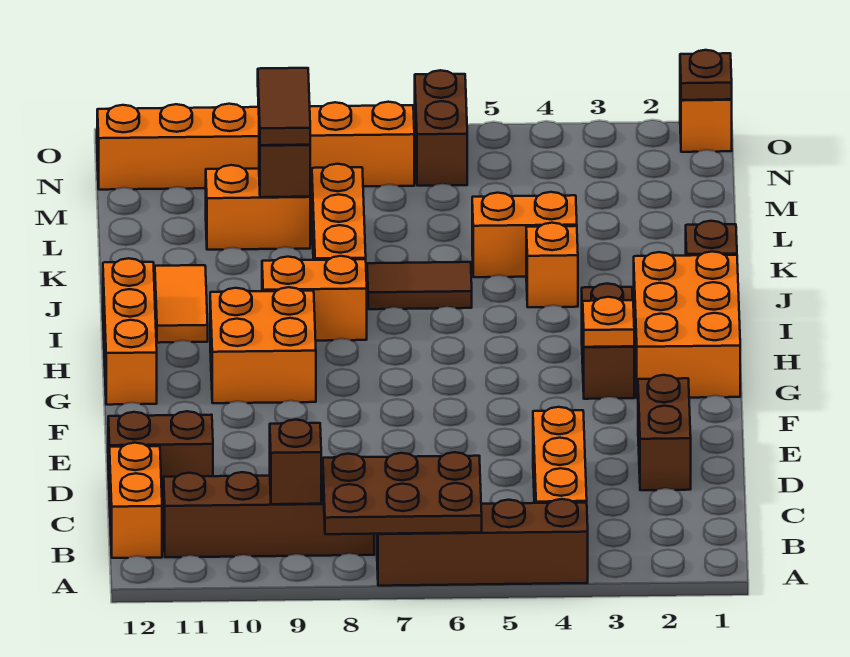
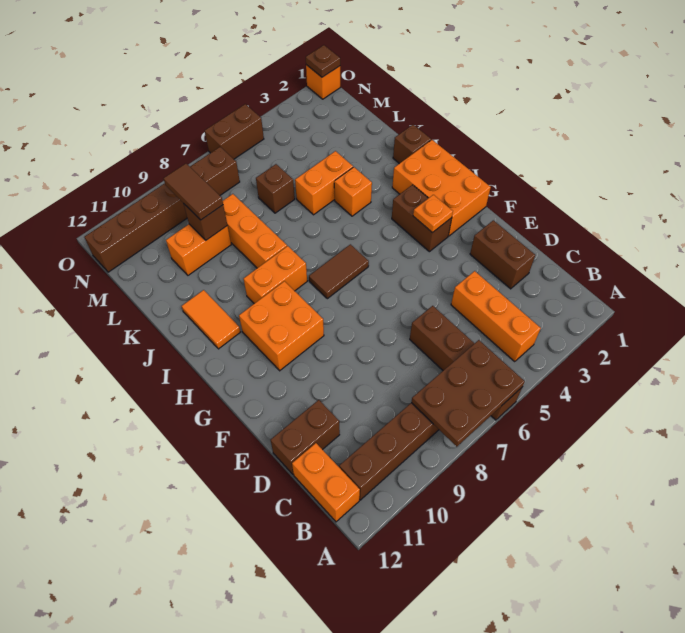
brown brick A4:A7 level 1 -> brown brick A6:D6 level 1
brown brick B9 level 2 -> brown brick L6 level 1
orange brick G12:I12 level 1 -> none
brown tile J6:J7 level 1 -> brown tile H6:H7 level 1
brown brick N6:O6 level 1 -> brown brick O5:O6 level 1
orange brick N7:N12 level 1 -> brown brick N7:N12 level 1

